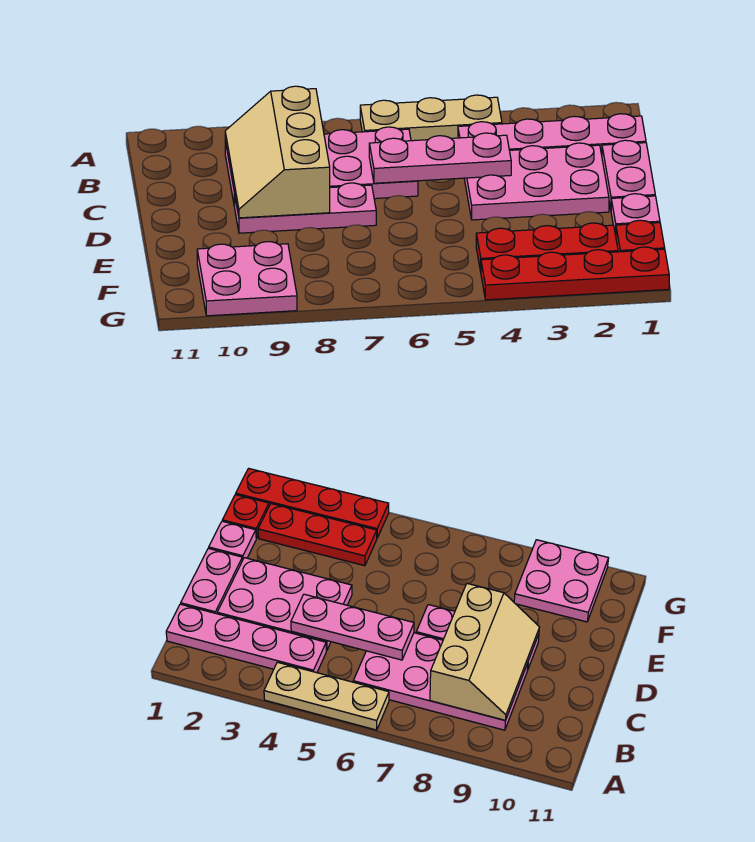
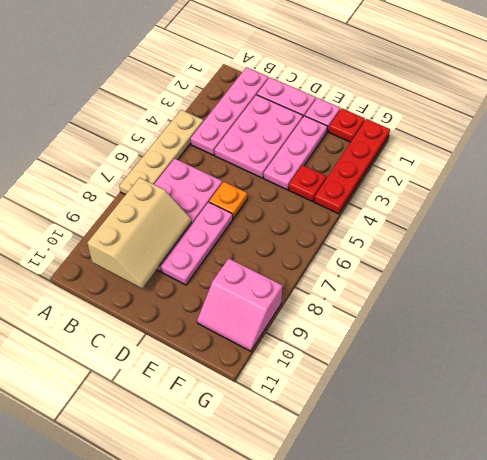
tan plate A4:A6 level 1 -> tan plate A4:A7 level 1
tan slope B8:D9 level 2 top 8 -> tan slope B8:C10 level 2 top B
pink plate C4:C6 level 2 -> pink plate E2:E4 level 1
none -> orange plate D6 level 1
red plate F2:F4 level 1 -> red plate F4 level 1
pink plate F9:G10 level 1 -> pink slope F9:G10 level 1 top 9

